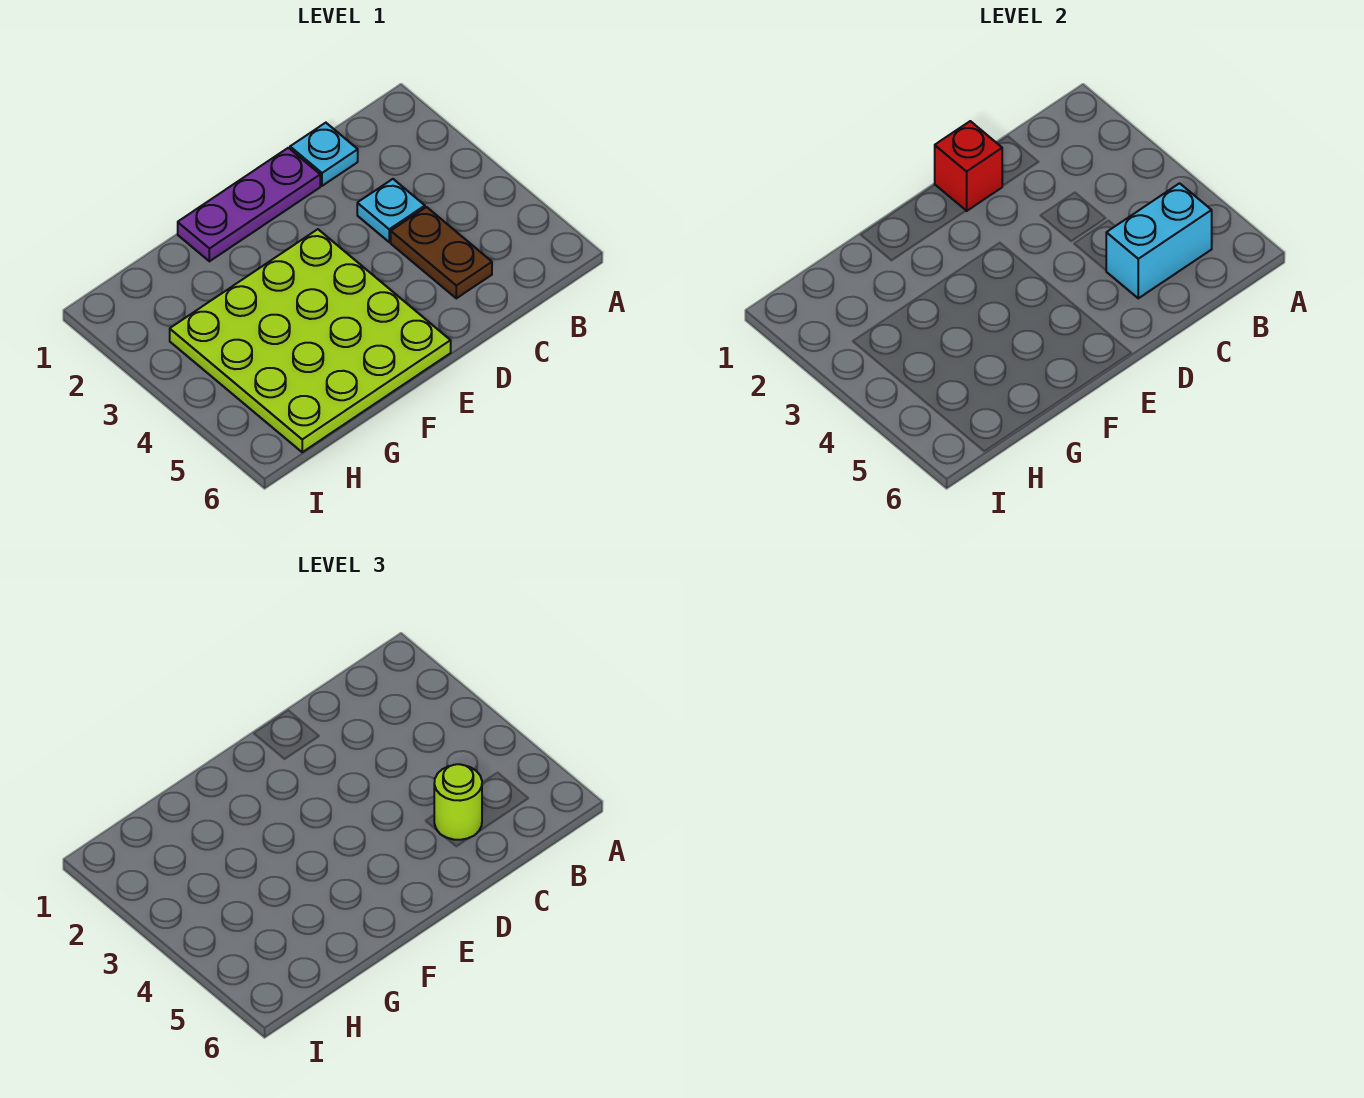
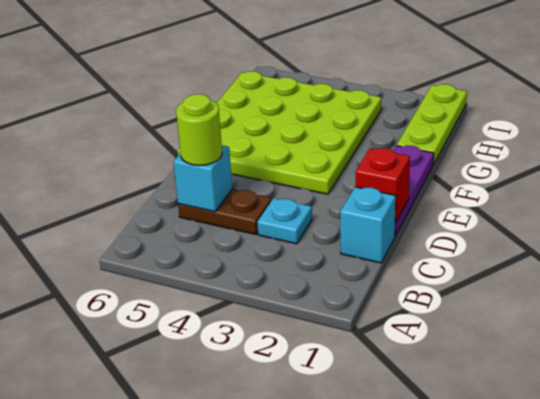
cyan brick B5:C5 level 2 -> cyan brick C5 level 2
cyan plate C1 level 1 -> cyan brick C1 level 1
none -> lime plate G1:I1 level 1

